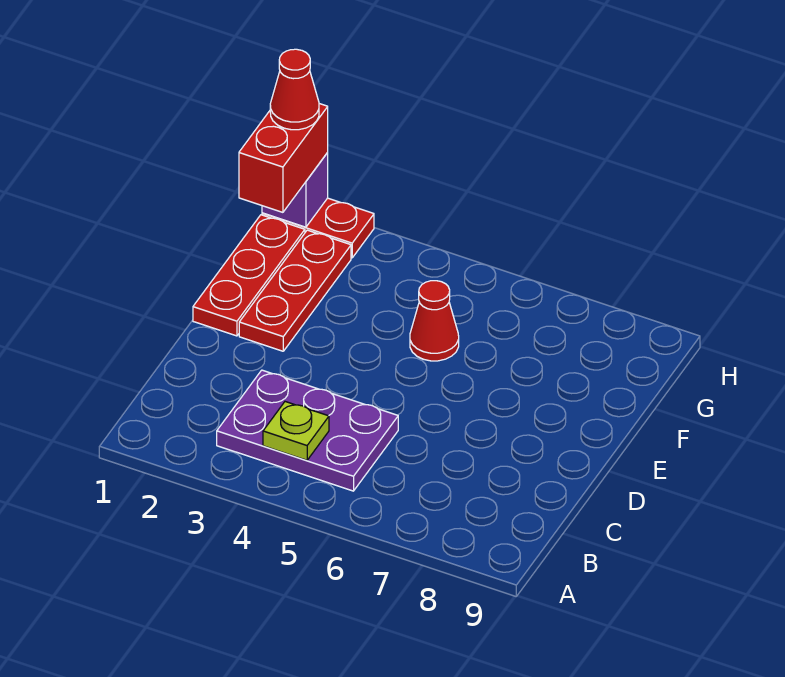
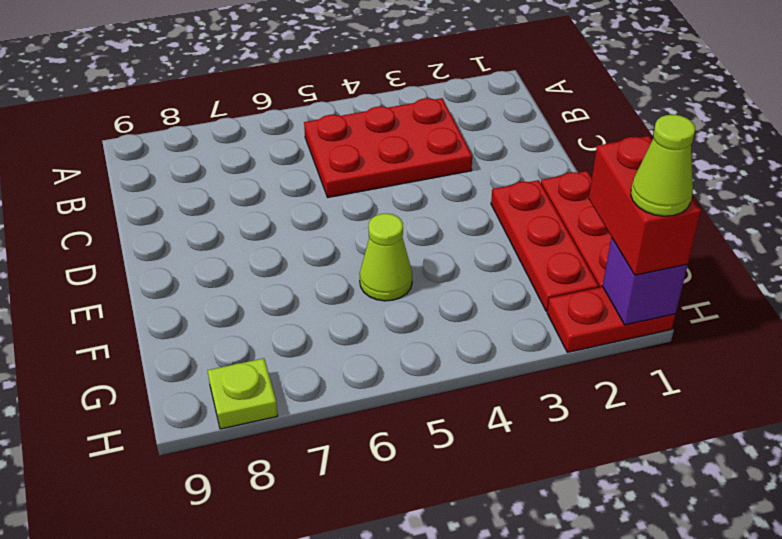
purple plate B3:C5 level 1 -> red plate B3:C5 level 1
lime plate B4 level 2 -> lime plate H8 level 1
red cone F5 level 1 -> lime cone F5 level 1
red cone H1 level 4 -> lime cone H1 level 4

